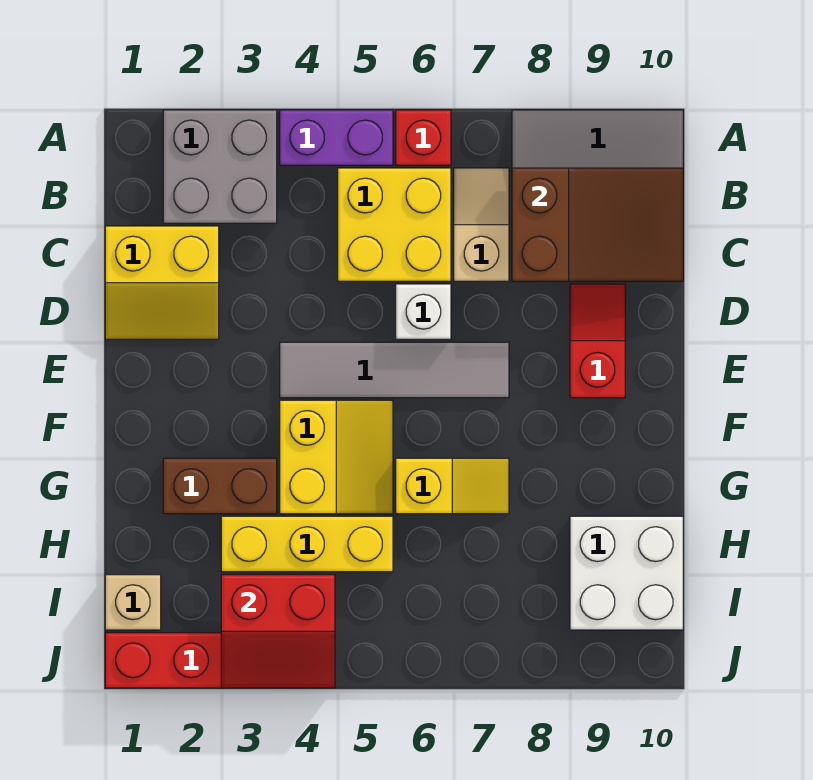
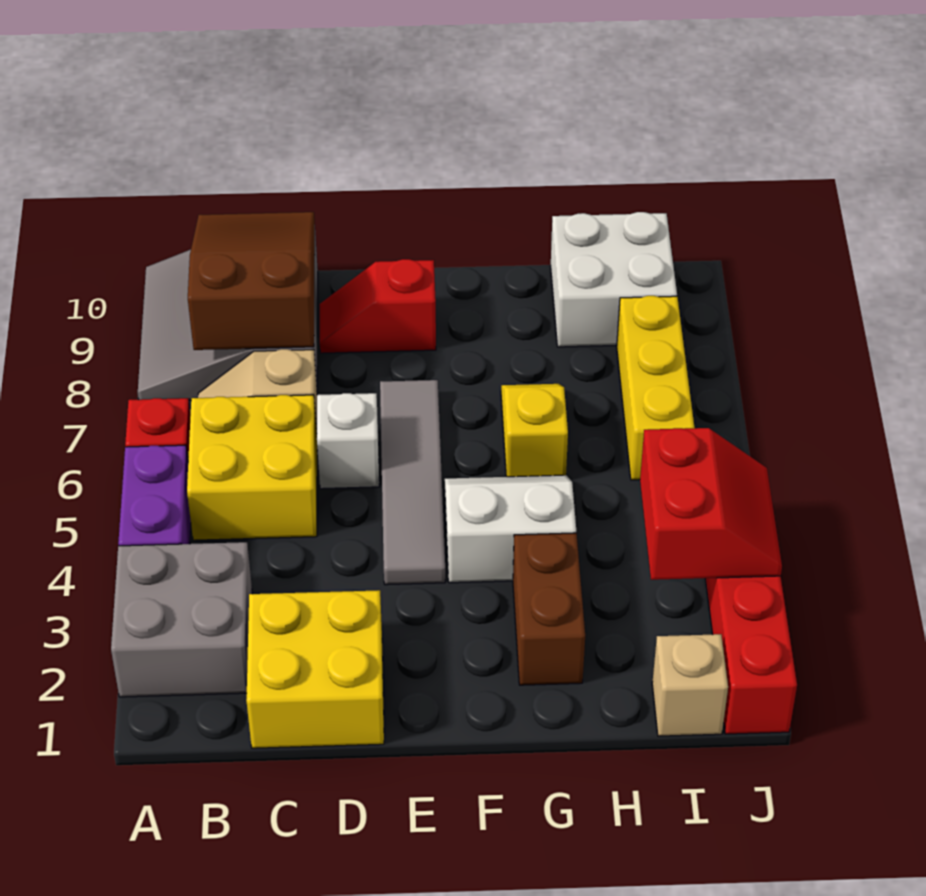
yellow slope C1:D2 level 1 top C -> yellow brick C1:D2 level 1
yellow slope F4:G5 level 1 top 4 -> white slope F4:G5 level 1 top 4
yellow brick H3:H5 level 1 -> yellow brick I6:I8 level 1

